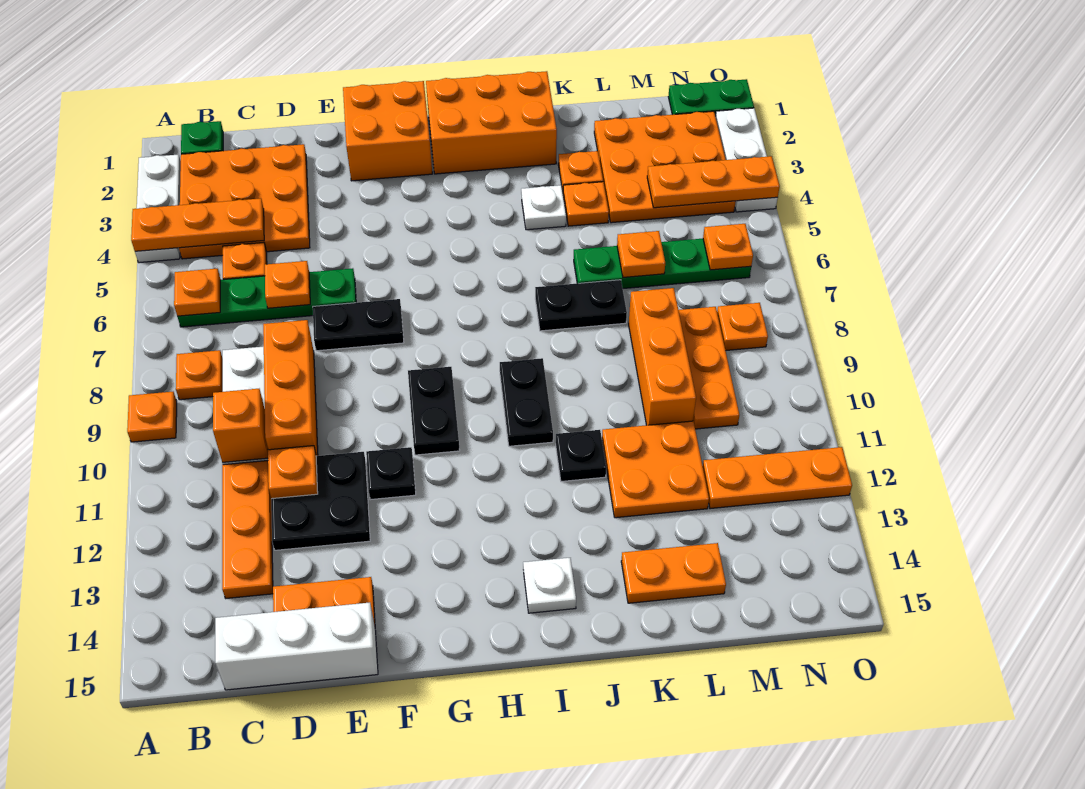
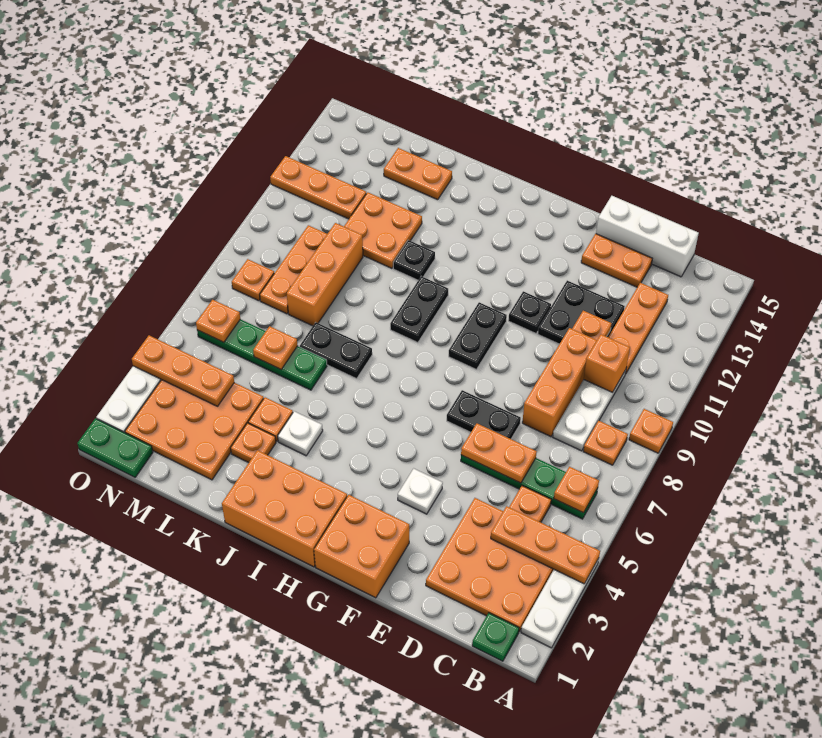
orange plate D6 level 2 -> orange plate D6:E6 level 2
white plate I14 level 1 -> white plate F4 level 1

